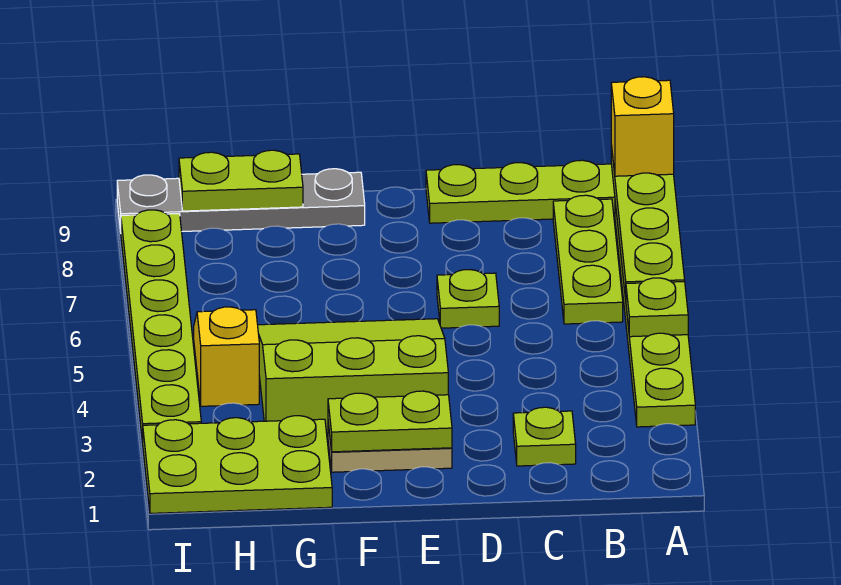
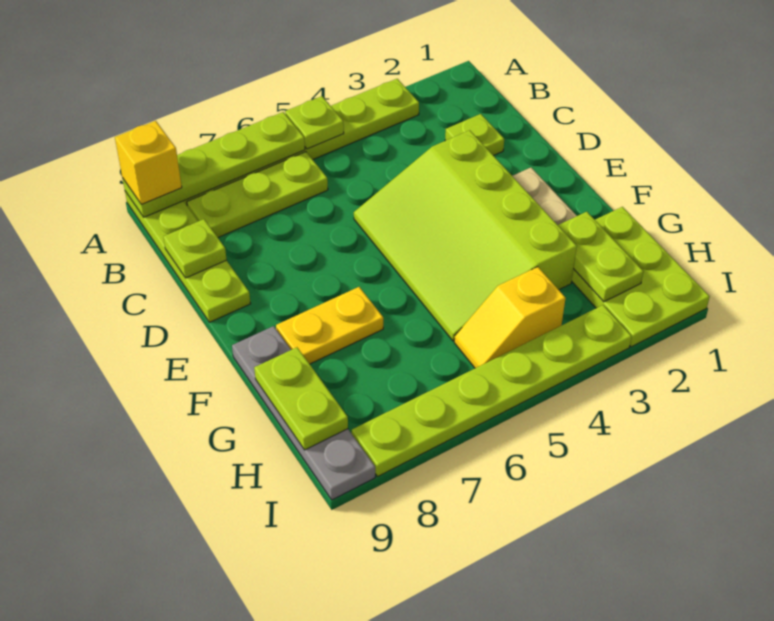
lime plate D6 level 1 -> lime plate C9 level 2
lime plate E2:F2 level 2 -> lime plate G2:H2 level 2
lime slope E3:G5 level 1 top 3 -> lime slope D3:G5 level 1 top 3
none -> yellow plate F7:F8 level 1

